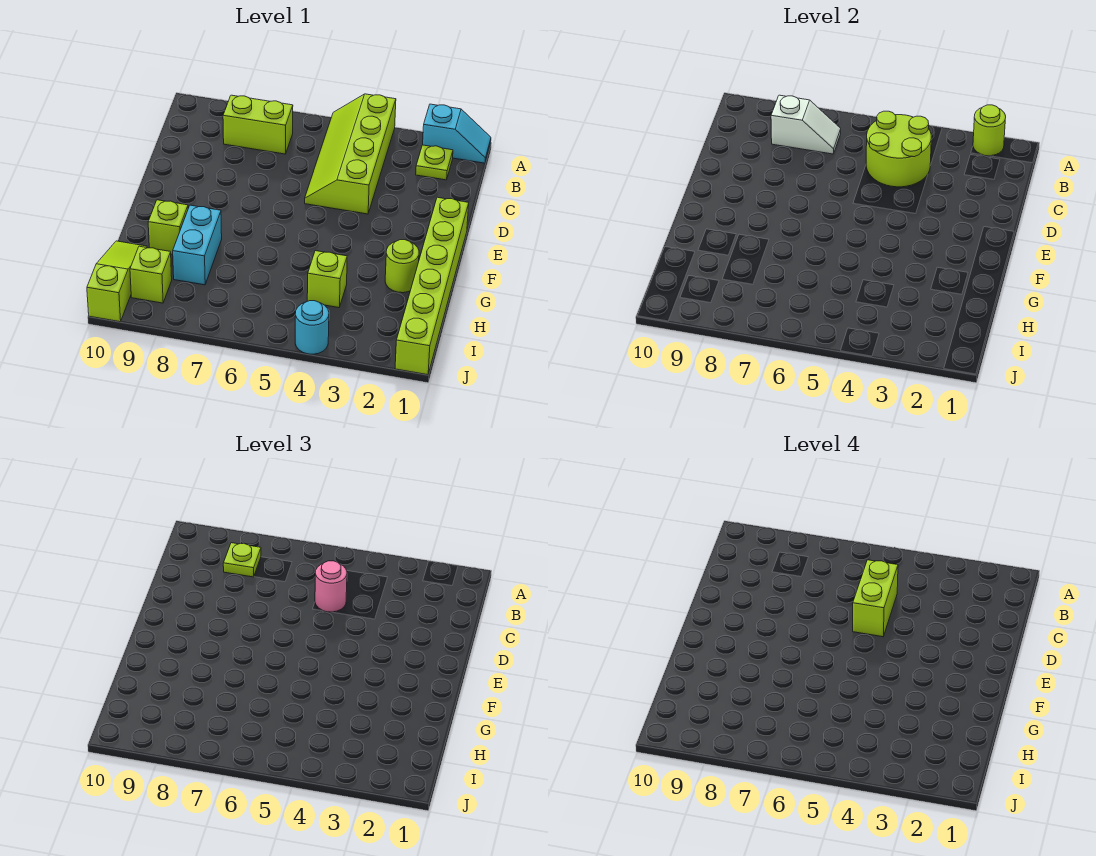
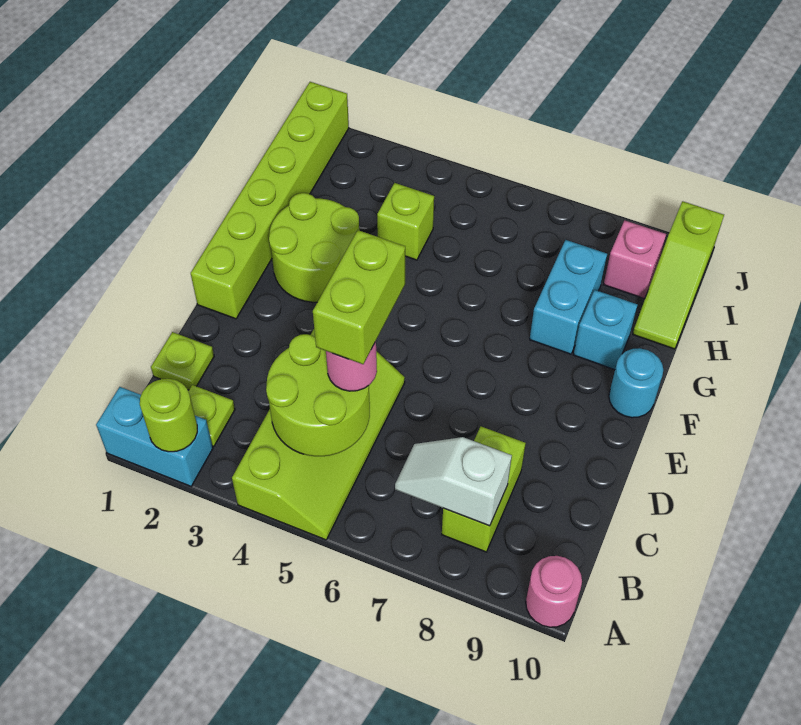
cyan slope A1:A2 level 1 top 2 -> cyan brick A1:A2 level 1
none -> pink round brick A10 level 1
lime brick B7:B8 level 1 -> lime brick B8:C8 level 1
lime plate B8 level 3 -> lime plate C1 level 1
lime round brick G2 level 1 -> lime round brick F2:G3 level 1
lime brick G9 level 1 -> cyan brick G9 level 1
lime brick I9 level 1 -> pink brick I9 level 1
cyan round brick J4 level 1 -> cyan round brick F10 level 1

